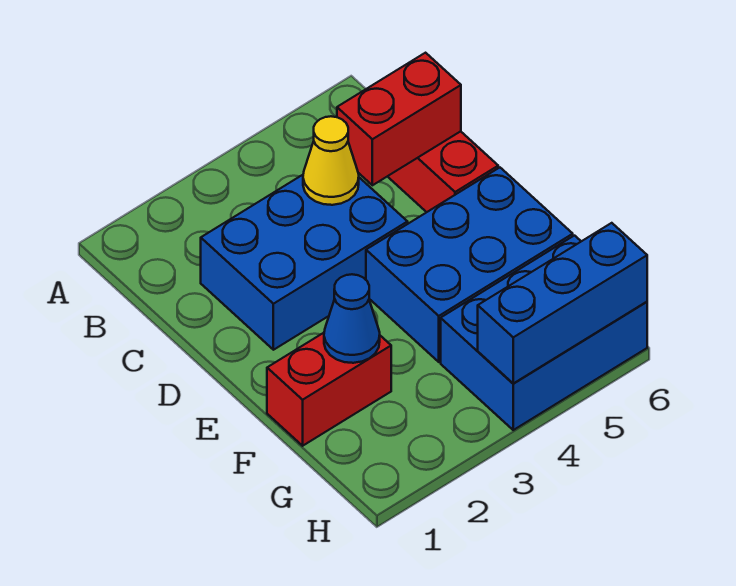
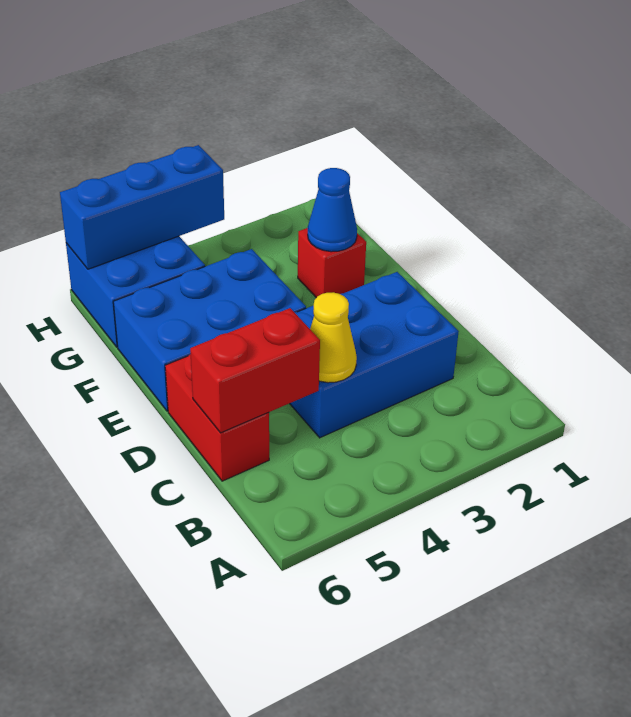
red brick F1:F2 level 1 -> red brick F2 level 1
blue brick G4:H6 level 1 -> blue brick G5:H6 level 1

